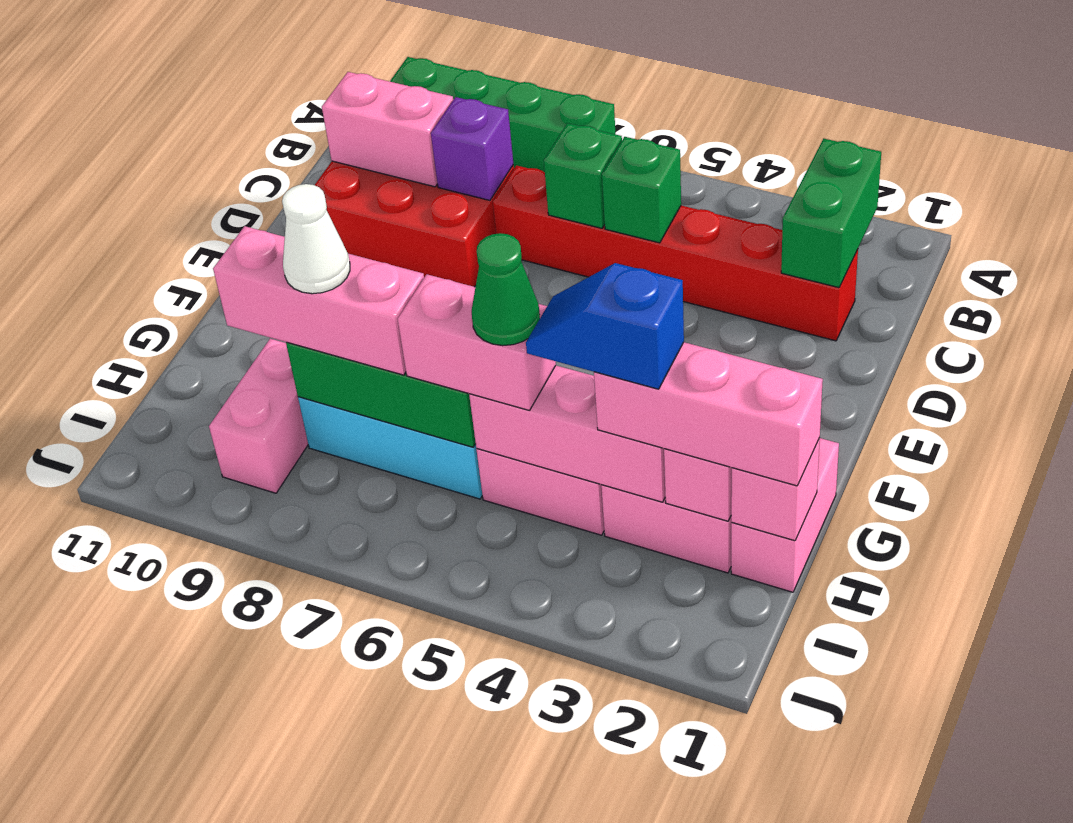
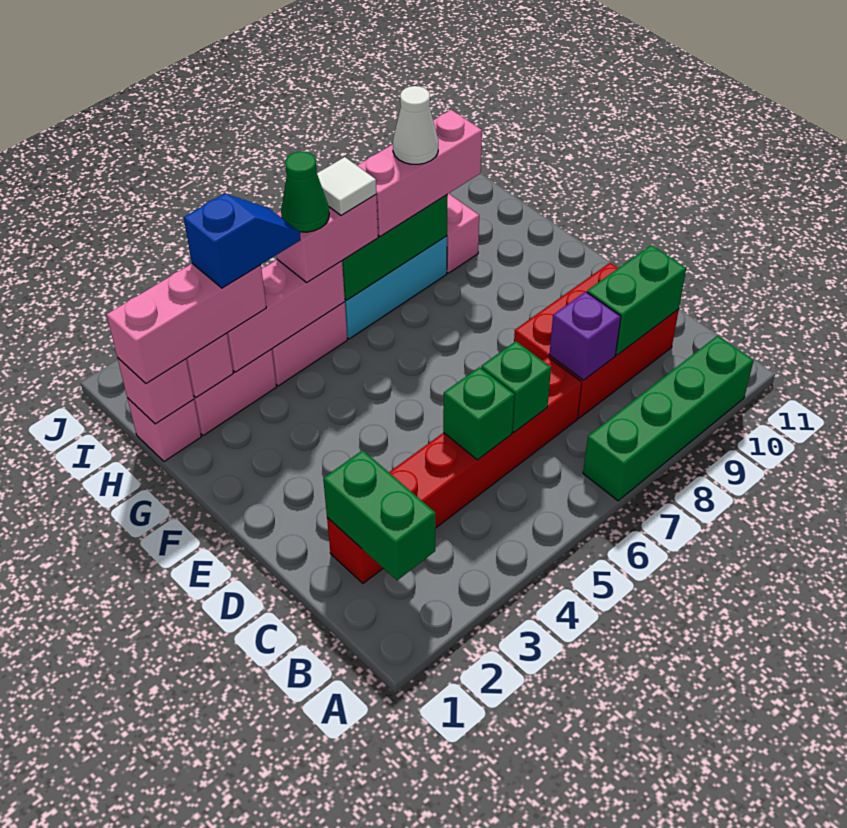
pink brick C9:C10 level 2 -> green brick C9:C10 level 2
pink brick G1:H1 level 1 -> pink brick H1 level 1
none -> white tile H6 level 4

